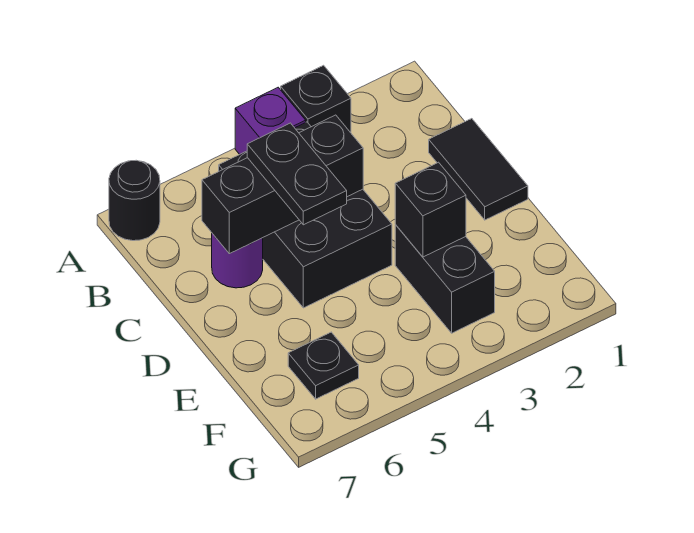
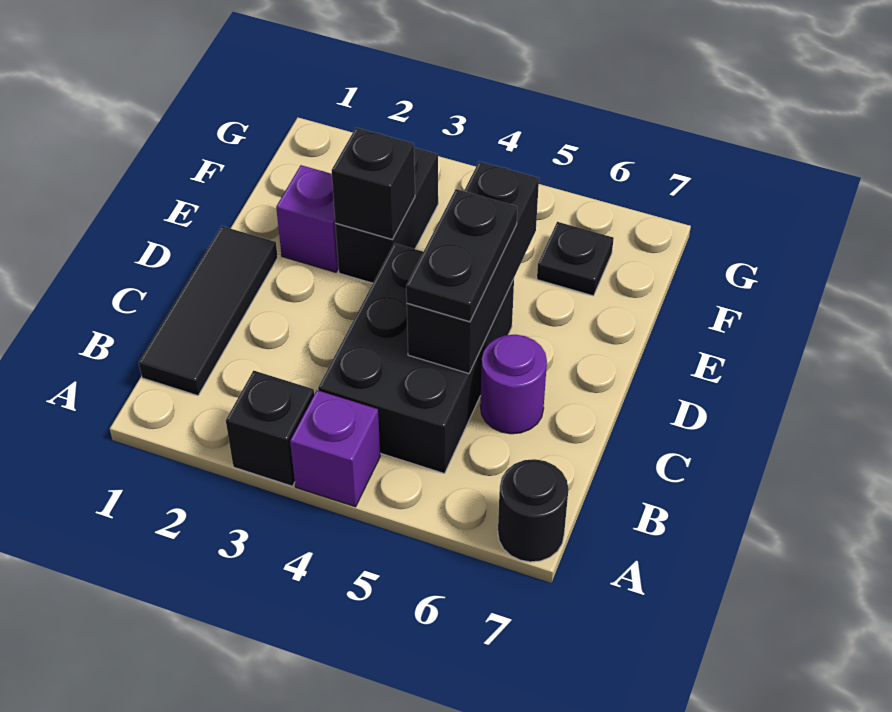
black tile C1:D1 level 1 -> black tile B1:D1 level 1
black brick C4:C6 level 2 -> black brick C5:E5 level 2
none -> purple brick E2 level 1

